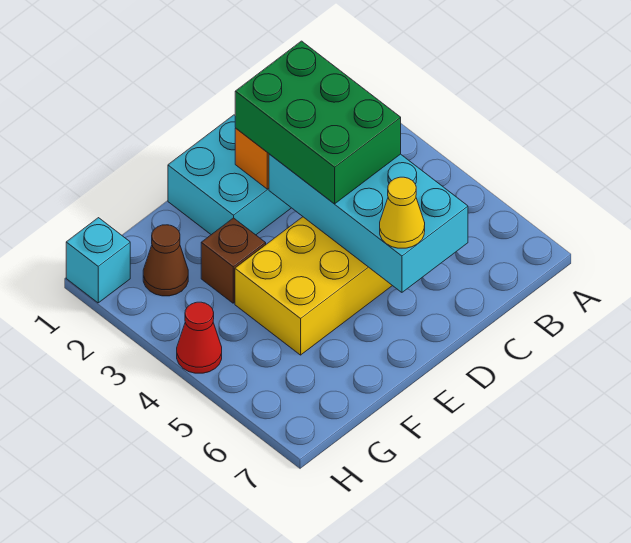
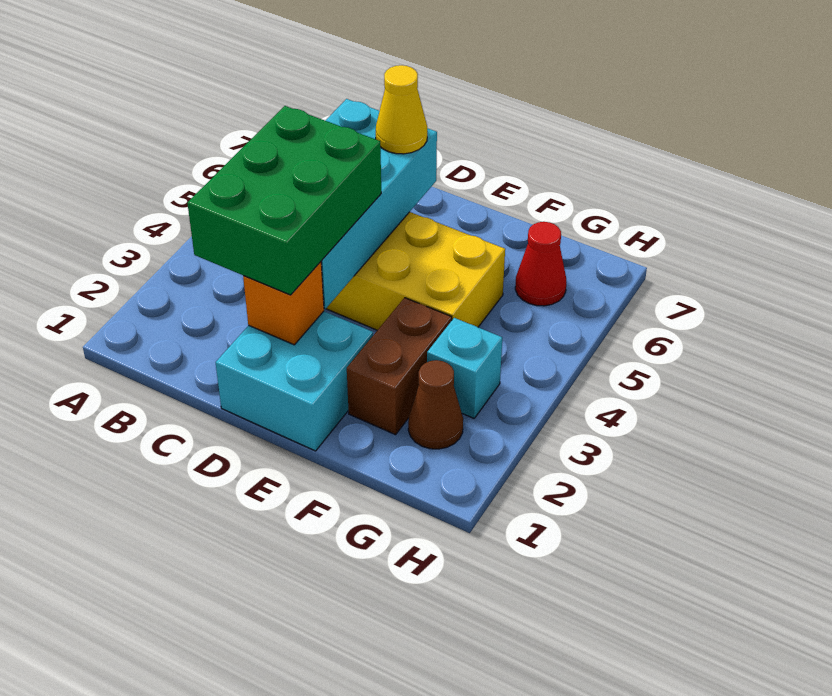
brown brick F3 level 1 -> brown brick F2:F3 level 1
cyan brick H1 level 1 -> cyan brick G3 level 1
red cone H4 level 1 -> red cone G6 level 1

